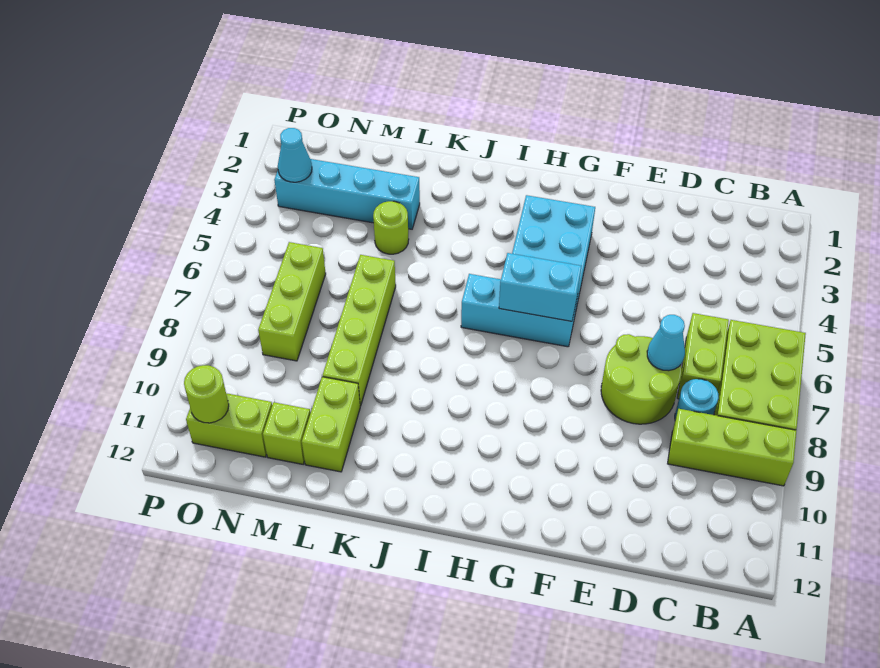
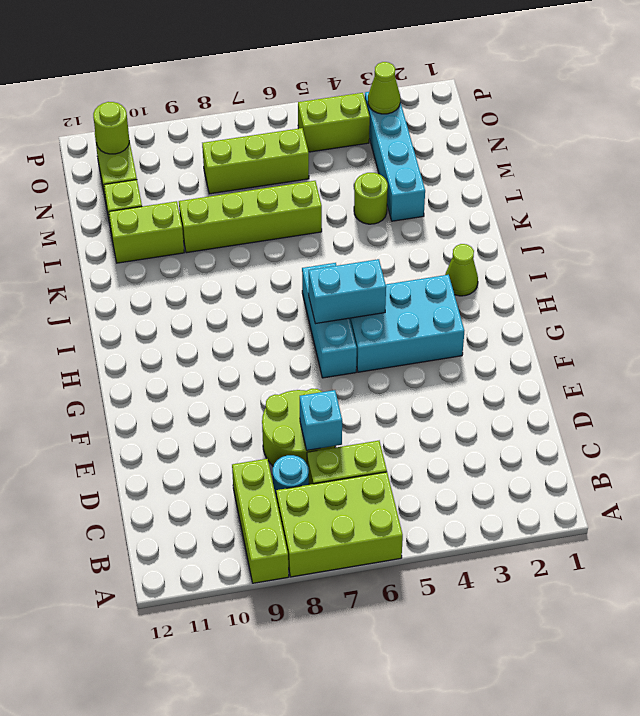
cyan cone D7 level 2 -> cyan brick D7 level 2
cyan brick G6:H6 level 2 -> cyan brick H5:H6 level 2
none -> lime cone I2 level 1
cyan cone O3 level 2 -> lime cone O3 level 2
none -> lime brick O4:O5 level 1

